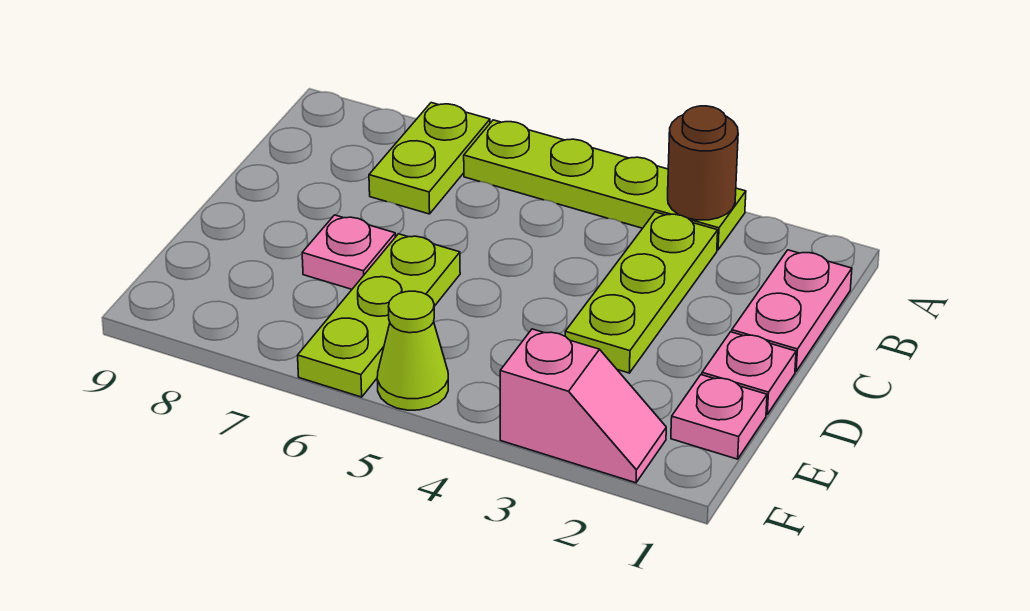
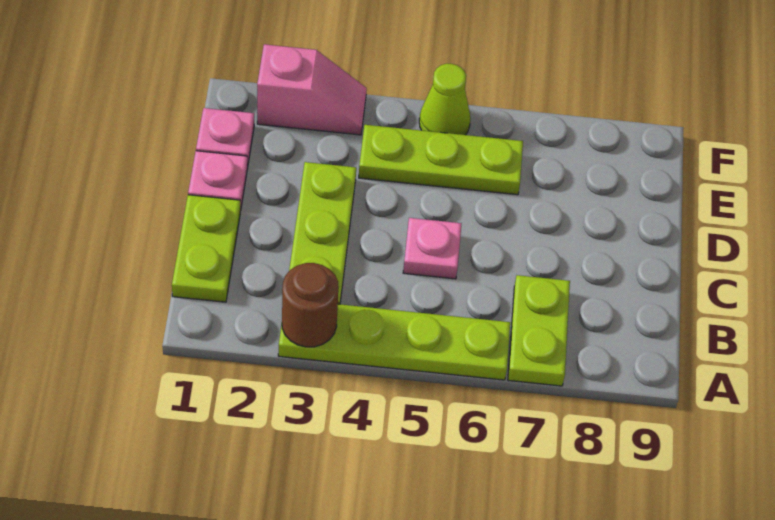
pink plate B1:C1 level 1 -> lime plate B1:C1 level 1
lime plate D6:F6 level 1 -> lime plate E4:E6 level 1
pink plate D7 level 1 -> pink plate C5 level 1
pink slope F2:F3 level 1 top 3 -> pink slope F2:F3 level 1 top 2

